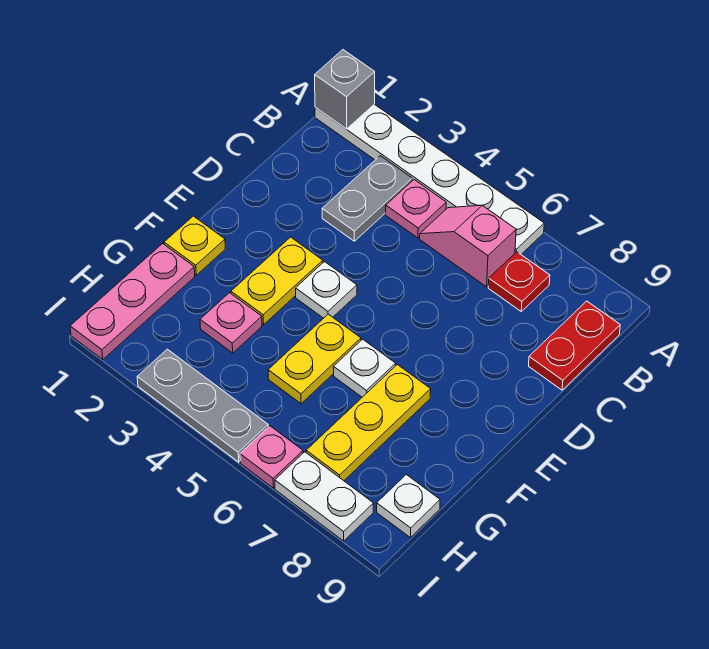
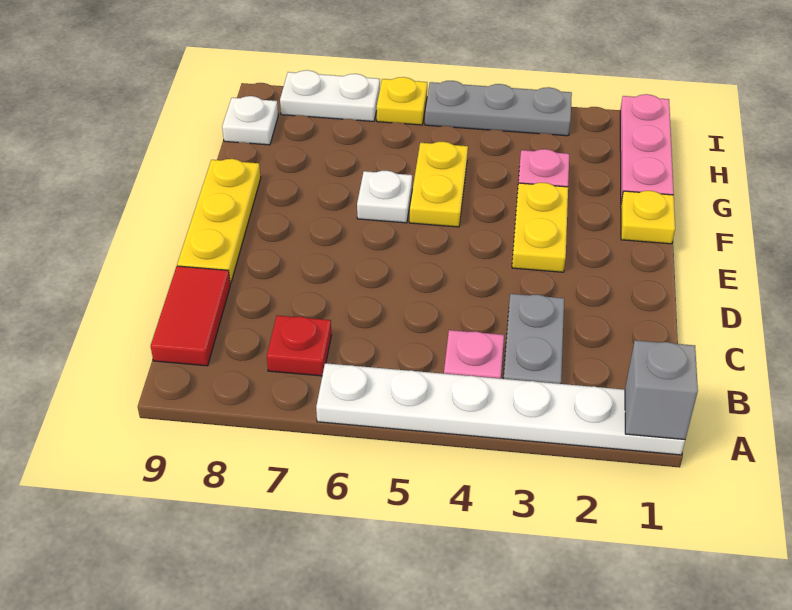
pink slope B5:B6 level 1 top 6 -> none
red plate B9:C9 level 1 -> red tile B9:C9 level 1
white plate E4 level 1 -> none
yellow plate F7:H7 level 1 -> yellow plate D9:F9 level 1
pink plate I6 level 1 -> yellow plate I6 level 1

